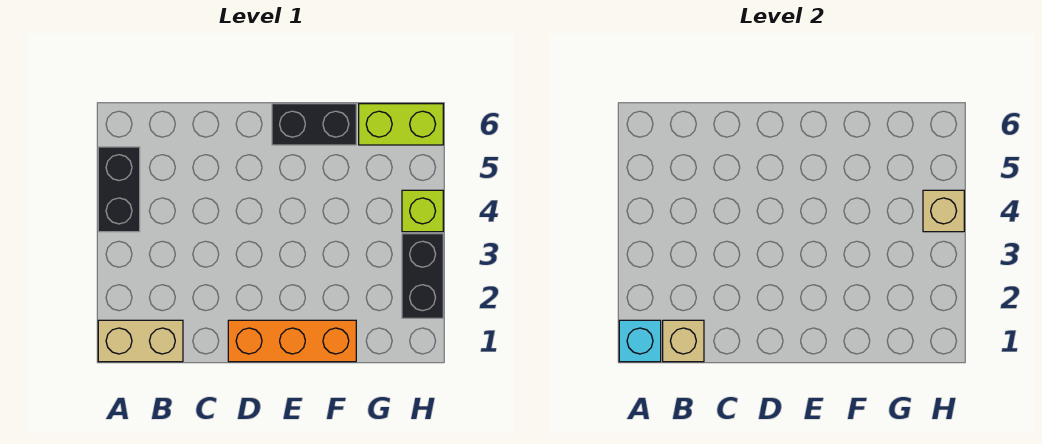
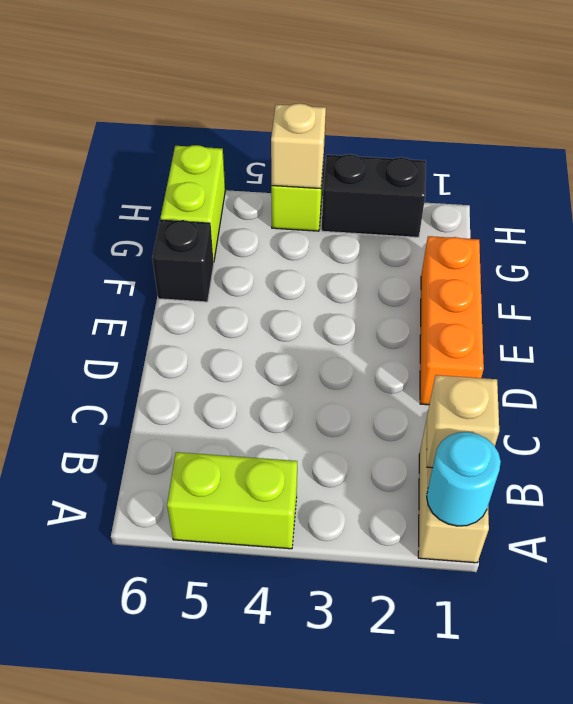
cyan brick A1 level 2 -> cyan round brick A1 level 2
black brick A4:A5 level 1 -> lime brick A4:A5 level 1
black brick E6:F6 level 1 -> black brick F6 level 1

